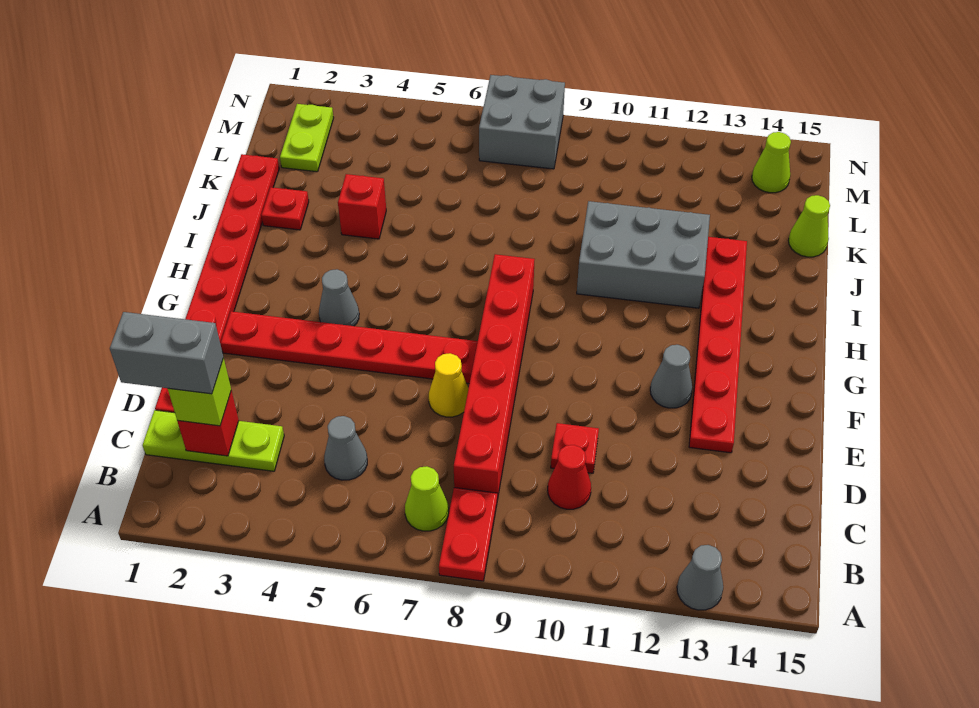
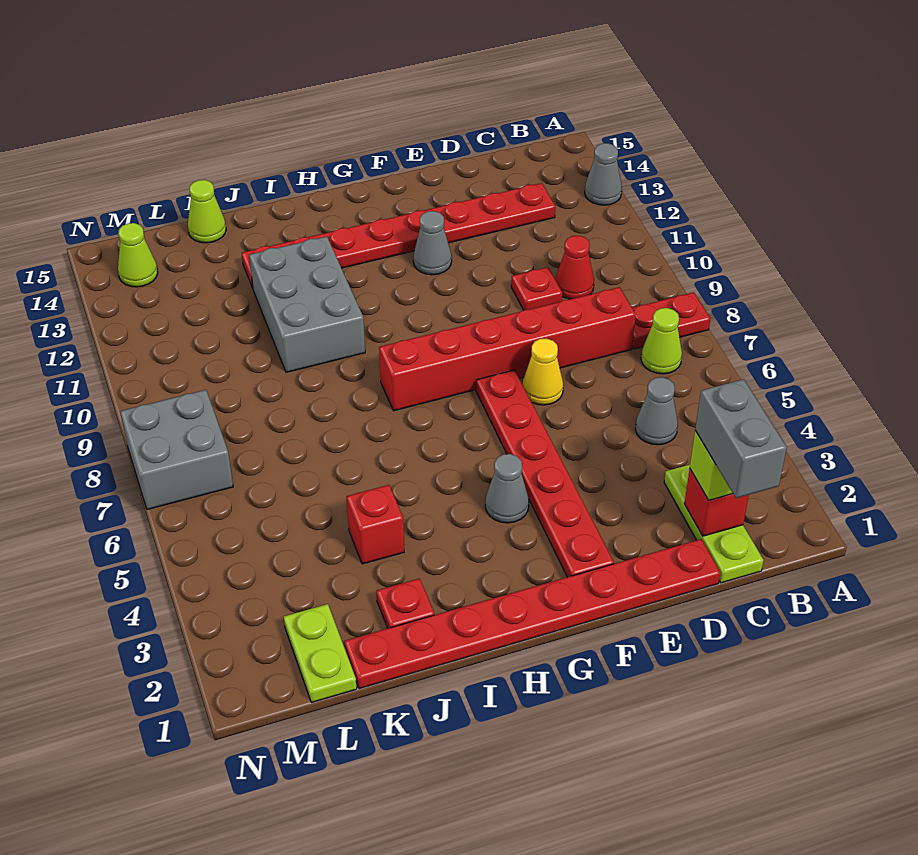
red plate E13:J13 level 1 -> red plate C13:J13 level 1
lime plate L2:M2 level 1 -> lime plate L1:L2 level 1

